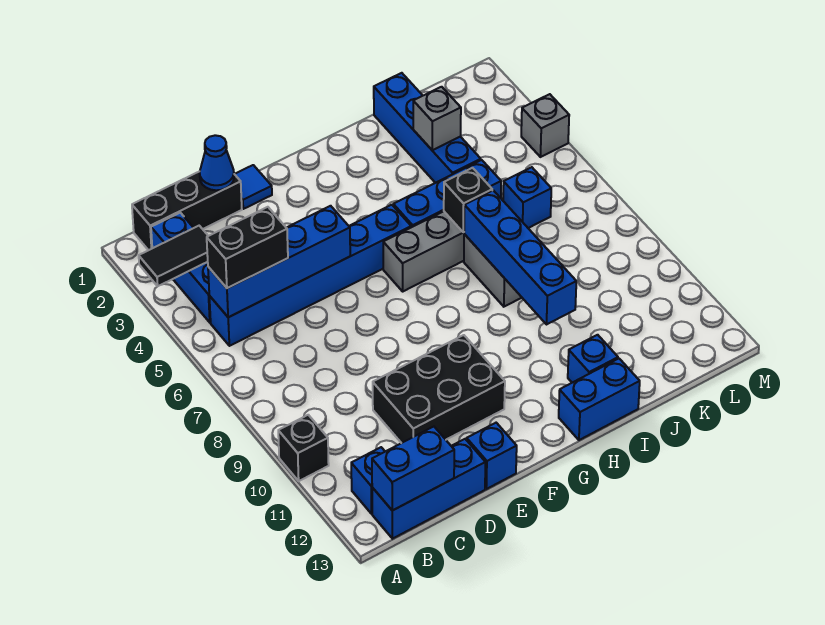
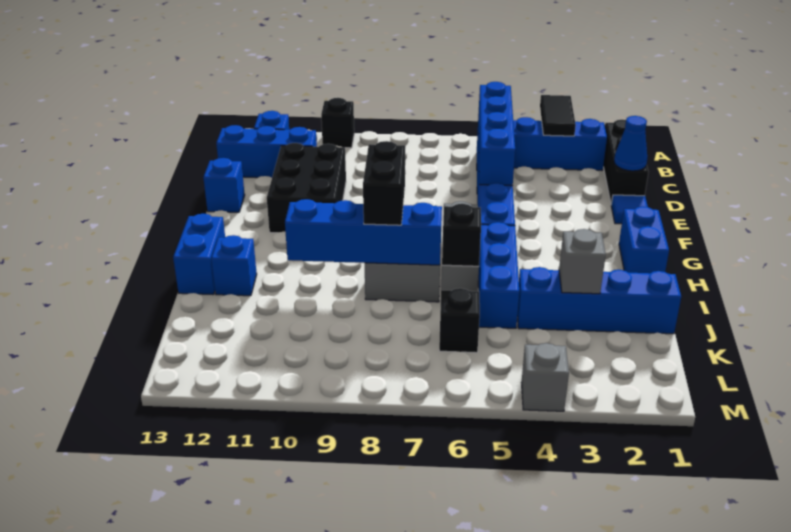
black brick B5:C5 level 3 -> black brick H8:I8 level 3
blue brick B13:D13 level 1 -> blue brick C11:C13 level 1
blue brick B13:C13 level 2 -> blue brick G1:H1 level 1
blue brick K6 level 1 -> black brick K6 level 1

